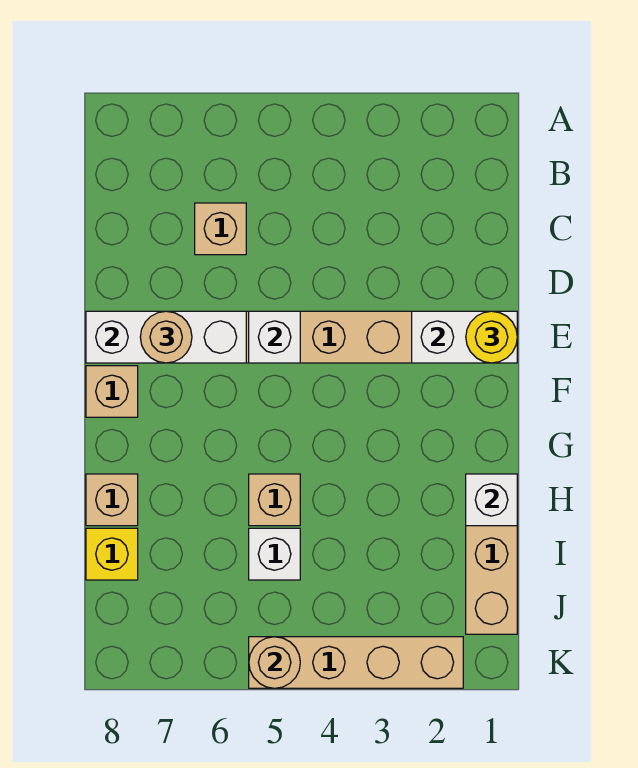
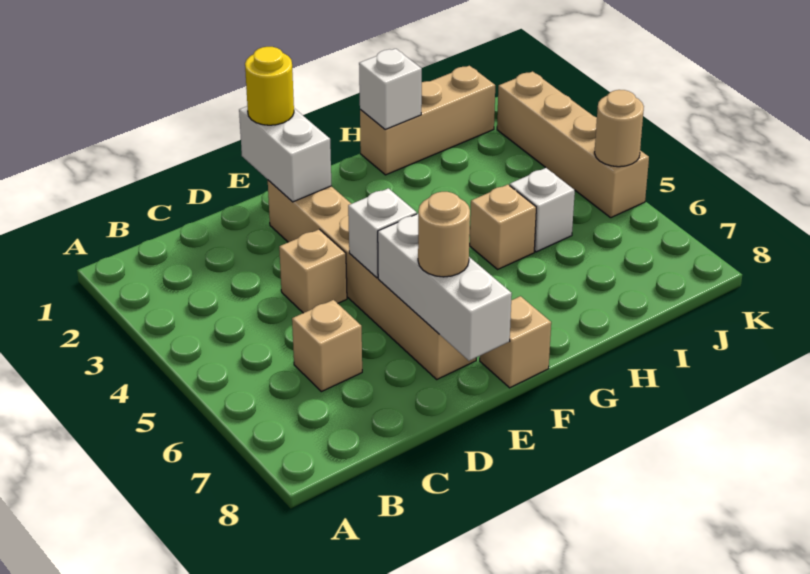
tan brick H8 level 1 -> tan brick D4 level 1
yellow brick I8 level 1 -> none

